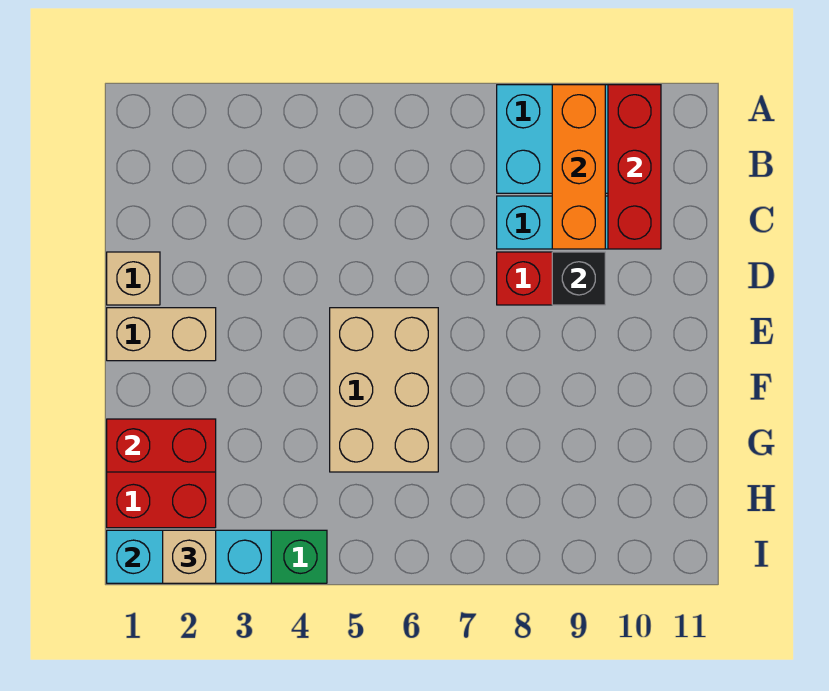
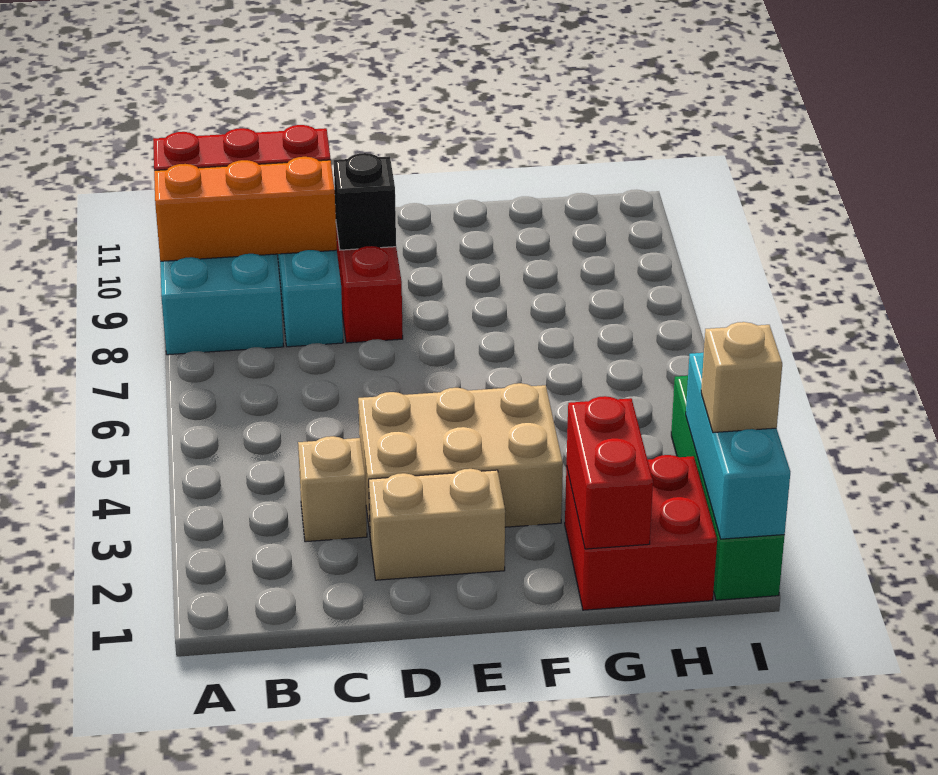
tan brick D1 level 1 -> tan brick C3 level 1
tan brick E1:E2 level 1 -> tan brick D2:E2 level 1
tan brick E5:G6 level 1 -> tan brick D3:F4 level 1

